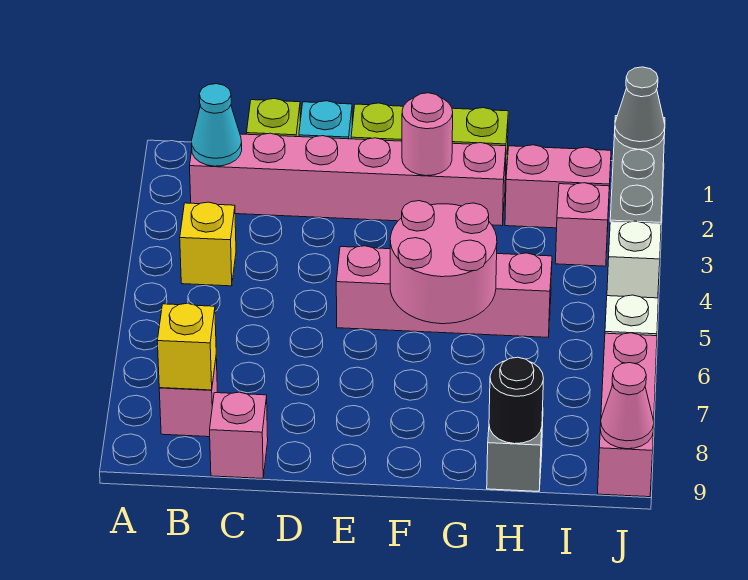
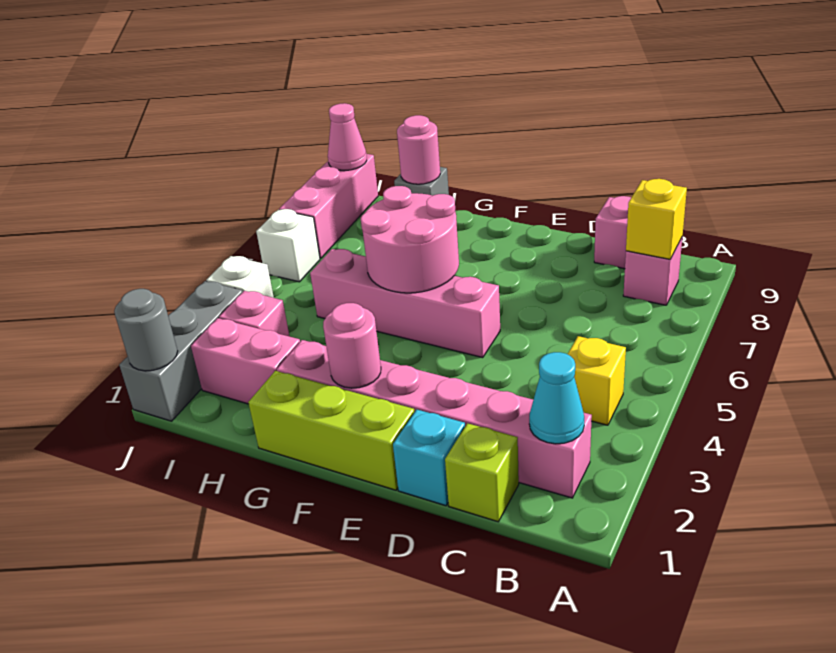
black round brick H9 level 2 -> pink round brick H9 level 2
grey cone J1 level 2 -> grey round brick J1 level 2

